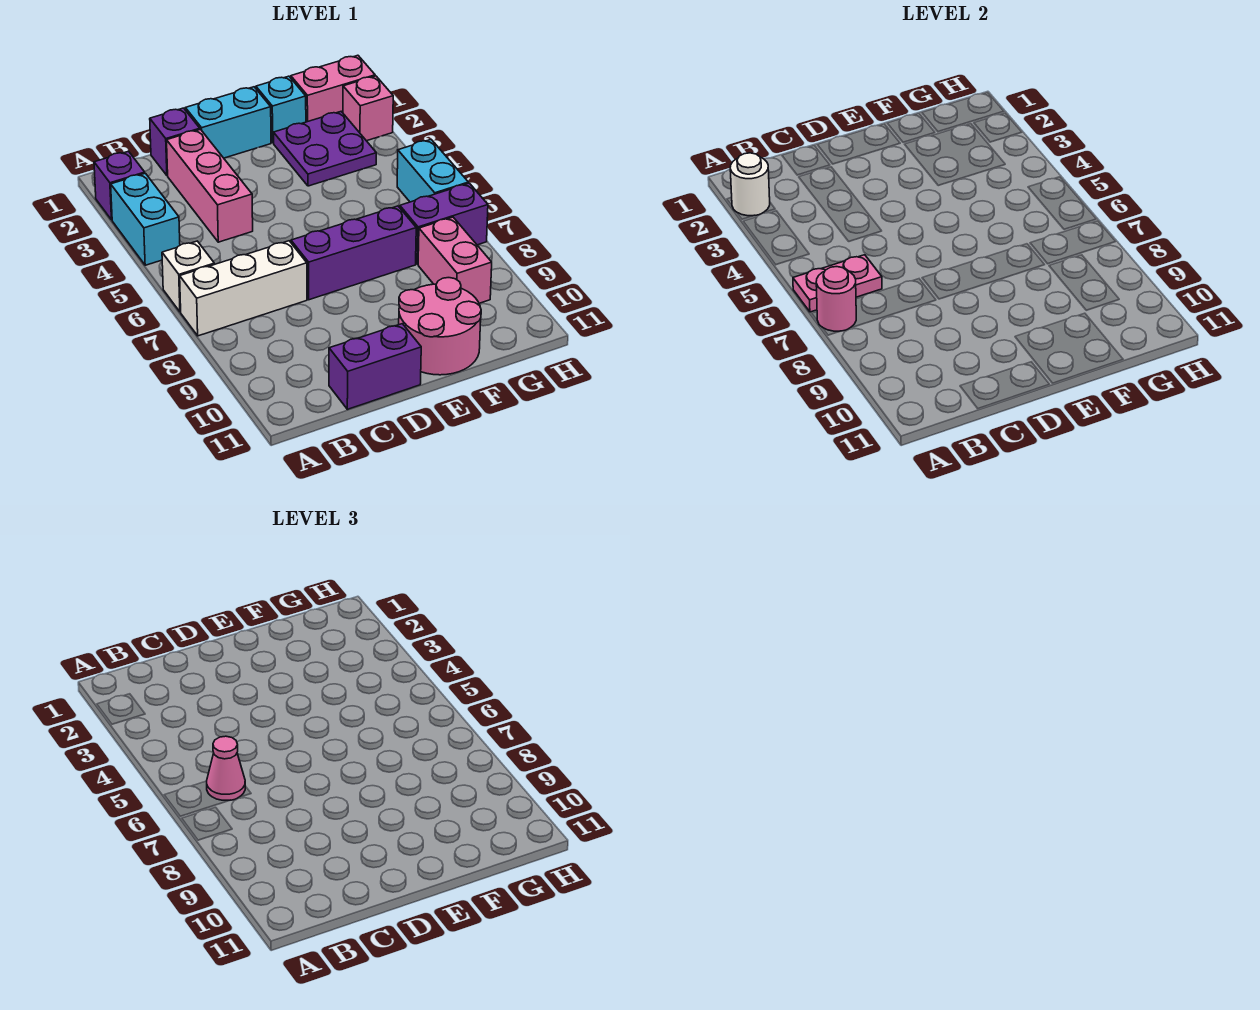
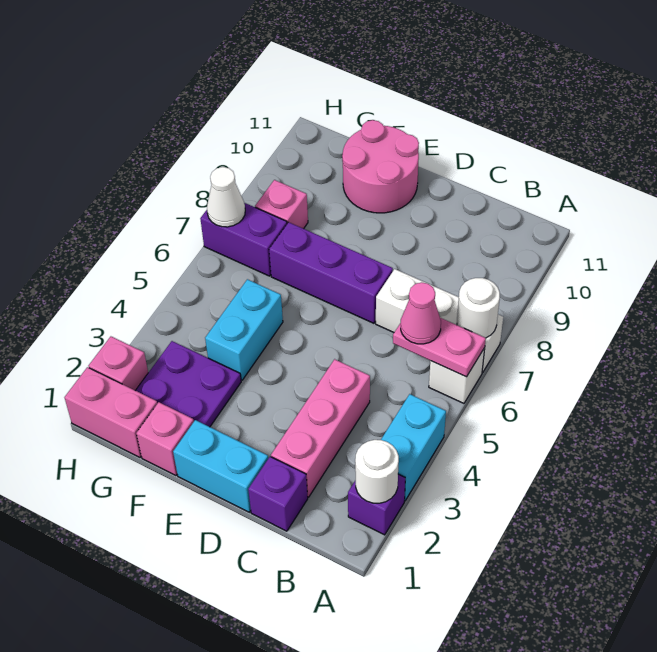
pink round brick A7 level 2 -> white round brick A7 level 2
purple brick C11:D11 level 1 -> none
cyan brick F1 level 1 -> pink brick F1 level 1
pink brick G8:G9 level 1 -> pink brick G8 level 1
cyan brick H5:H6 level 1 -> cyan brick F4:F5 level 1
none -> white cone H7 level 2

